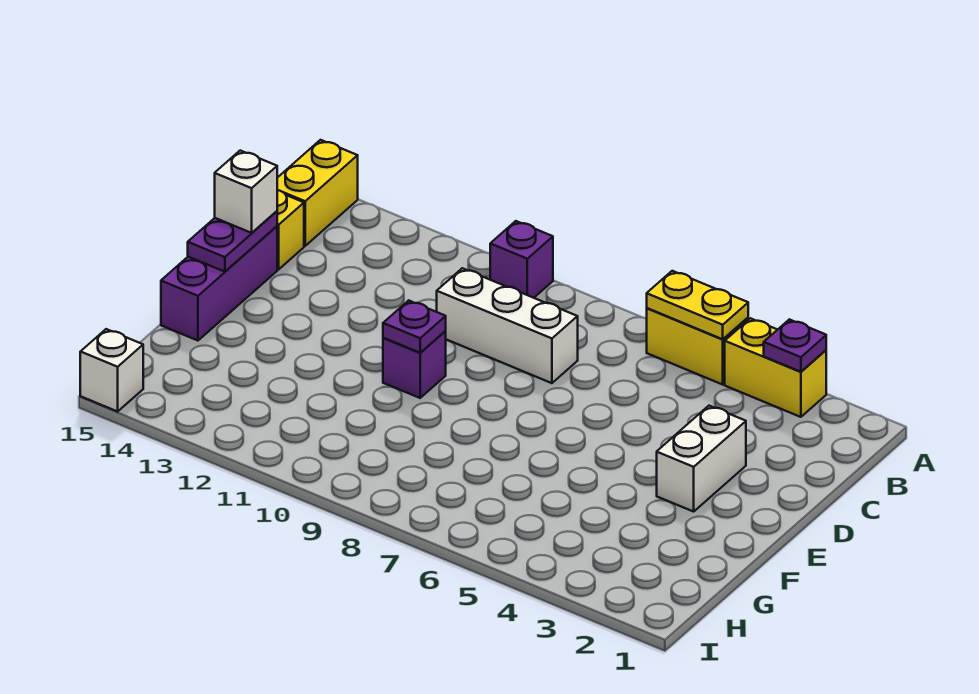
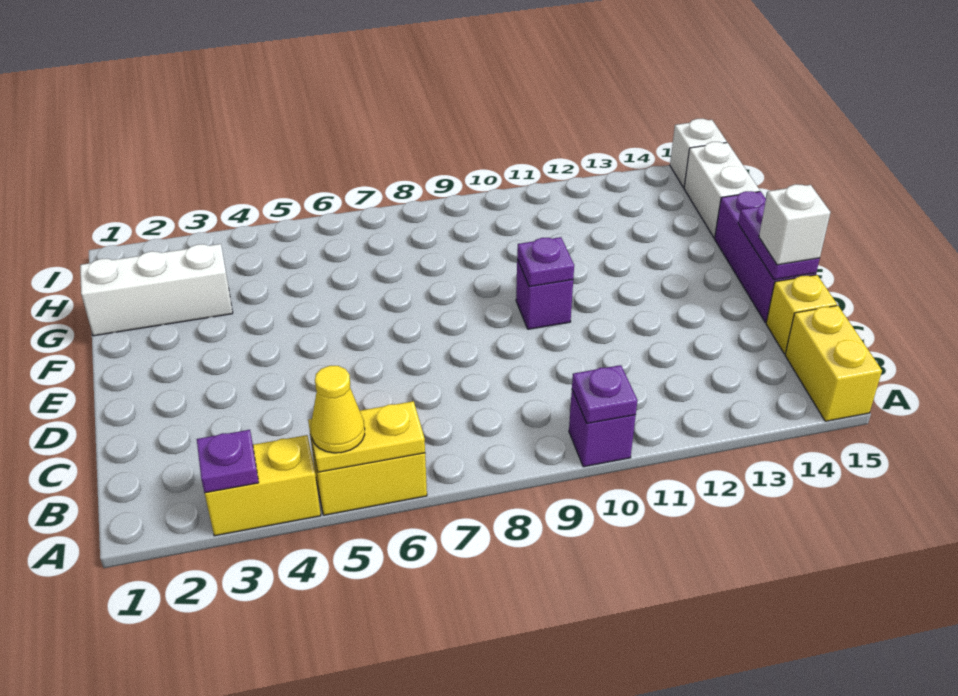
none -> yellow cone A5 level 3
none -> purple plate A10 level 2
white brick C8:C10 level 1 -> white brick G1:G3 level 1
white brick D3:E3 level 1 -> white brick G15:H15 level 1

